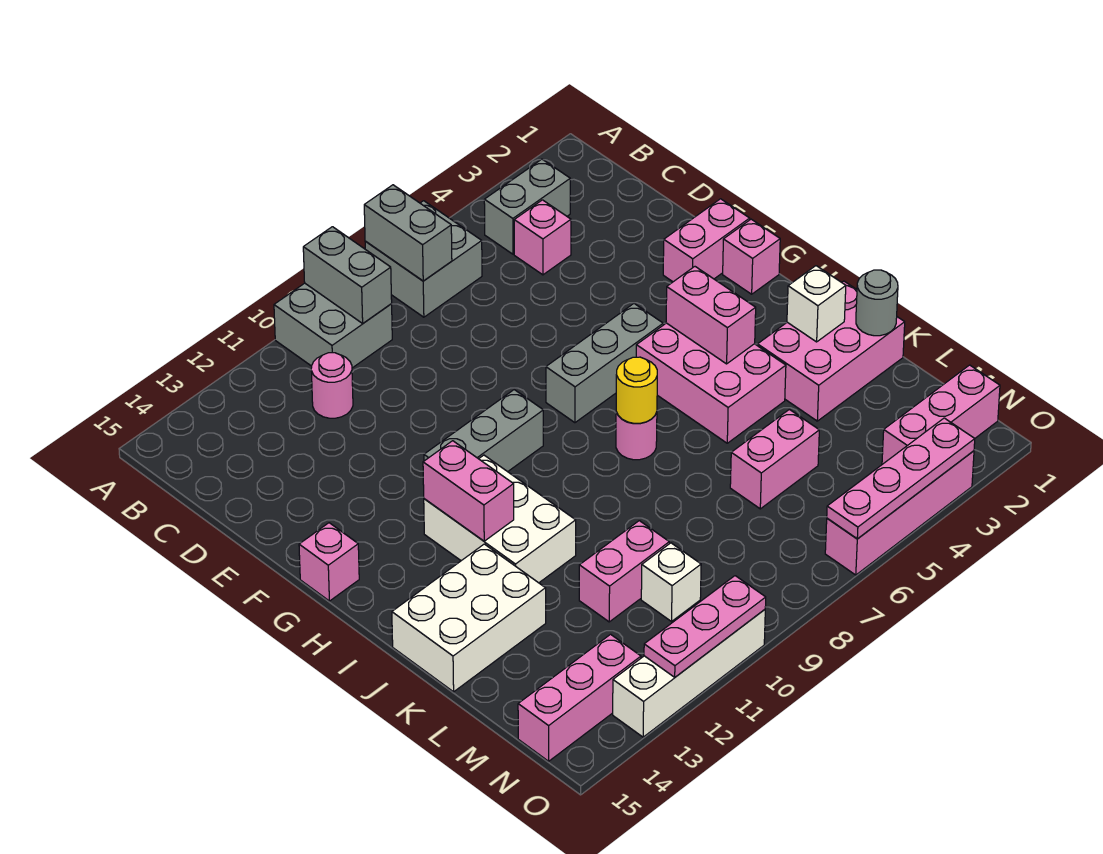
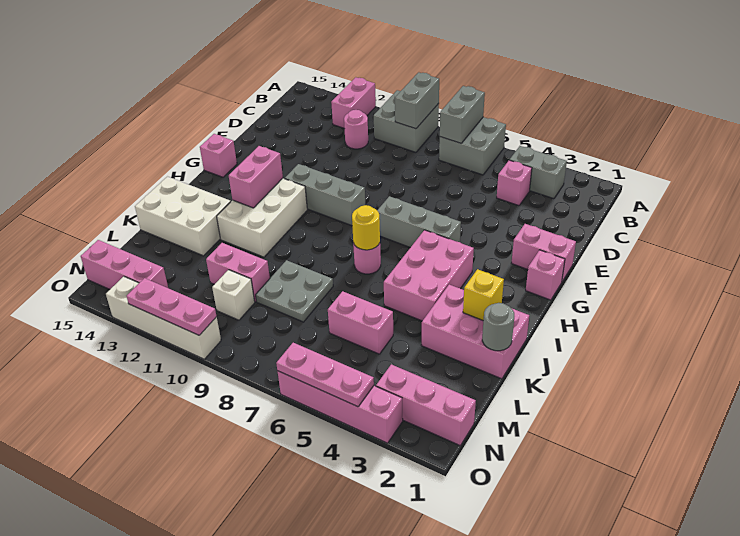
pink brick H4:I4 level 2 -> pink brick A12:B12 level 1
white brick J2 level 2 -> yellow brick J2 level 2
none -> grey plate K8:L9 level 1
pink plate O3:O6 level 2 -> pink plate O4:O6 level 2

